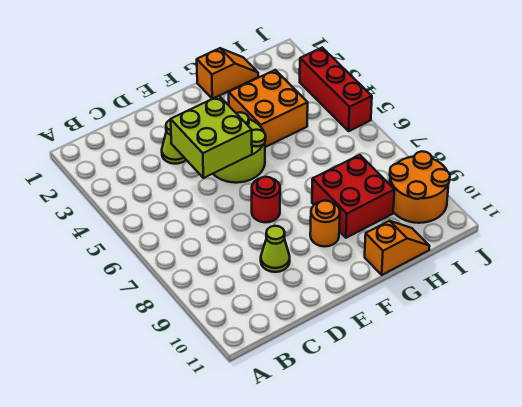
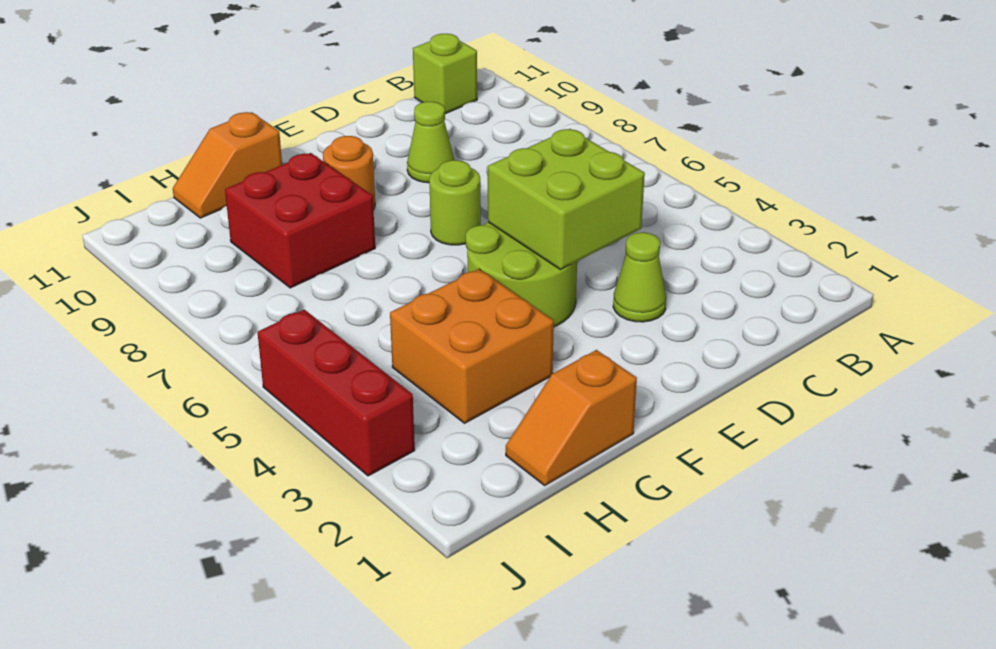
none -> lime brick B11 level 1
red round brick E7 level 1 -> lime round brick E7 level 1
orange round brick I9:J10 level 1 -> none

